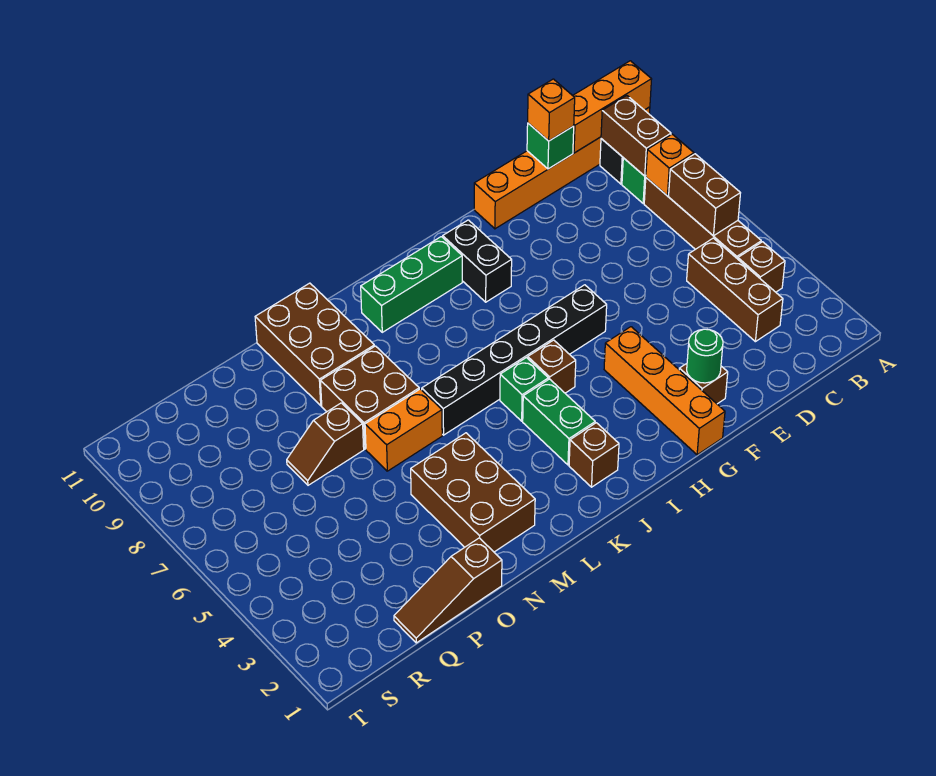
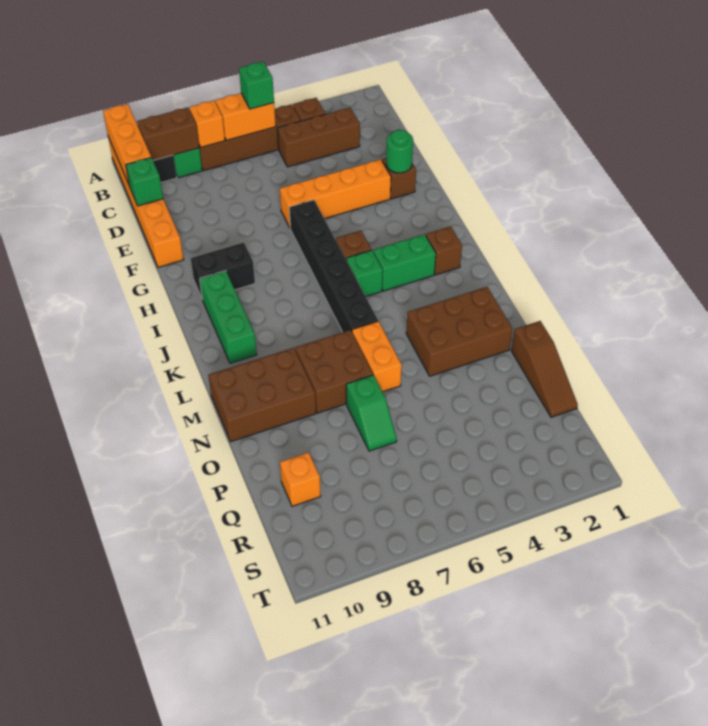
brown brick B6:B7 level 2 -> orange brick B6:B7 level 2
none -> green brick B6 level 3
orange brick D11 level 3 -> orange brick Q10 level 1
orange brick G1:G4 level 1 -> orange brick F3:F6 level 1
brown slope O7:P7 level 1 top O -> green slope O7:P7 level 1 top O

